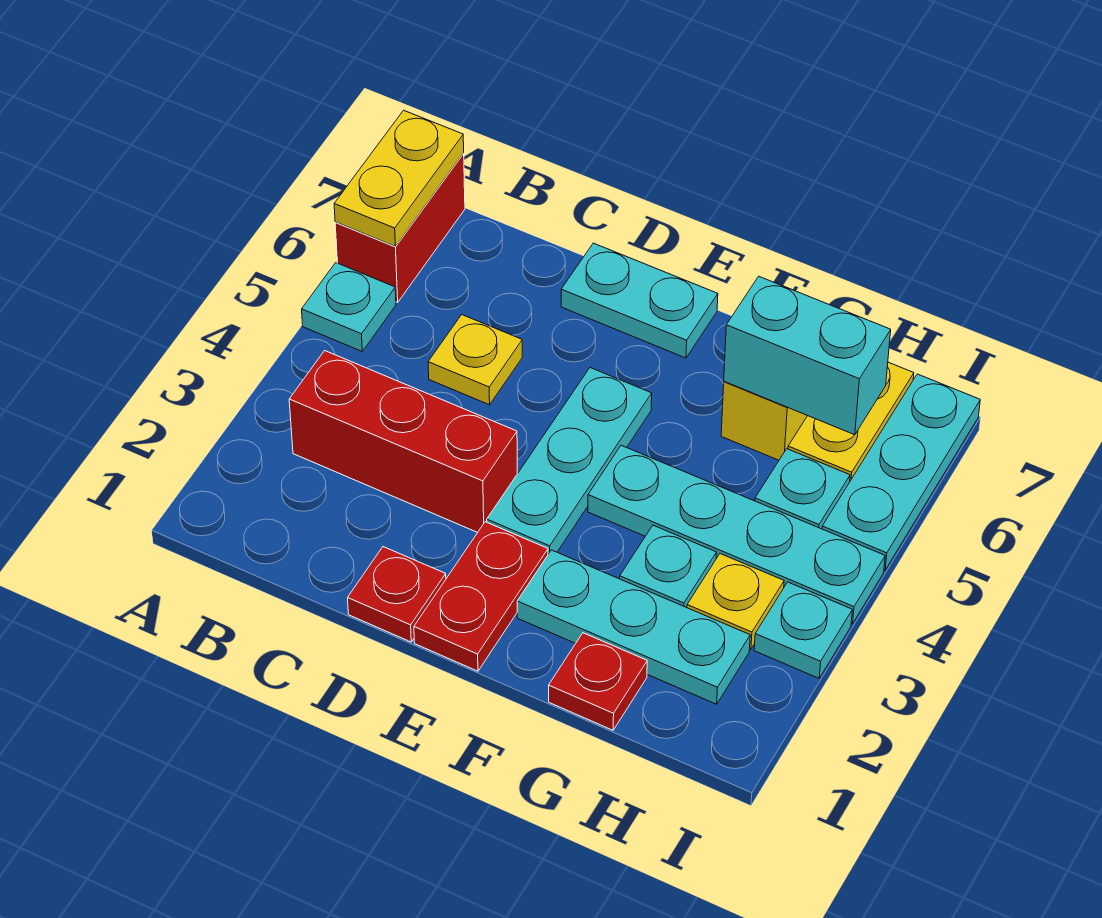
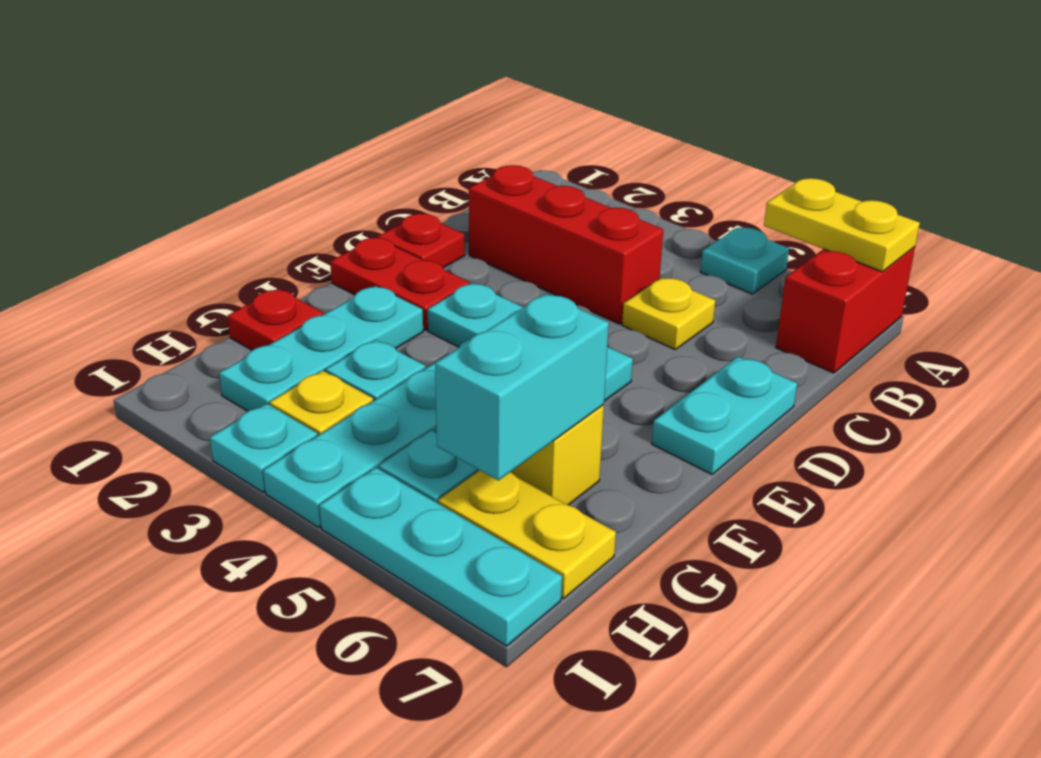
red brick A6:A7 level 1 -> red brick A7:B7 level 1
red brick B3:D3 level 1 -> red brick C2:C4 level 1

